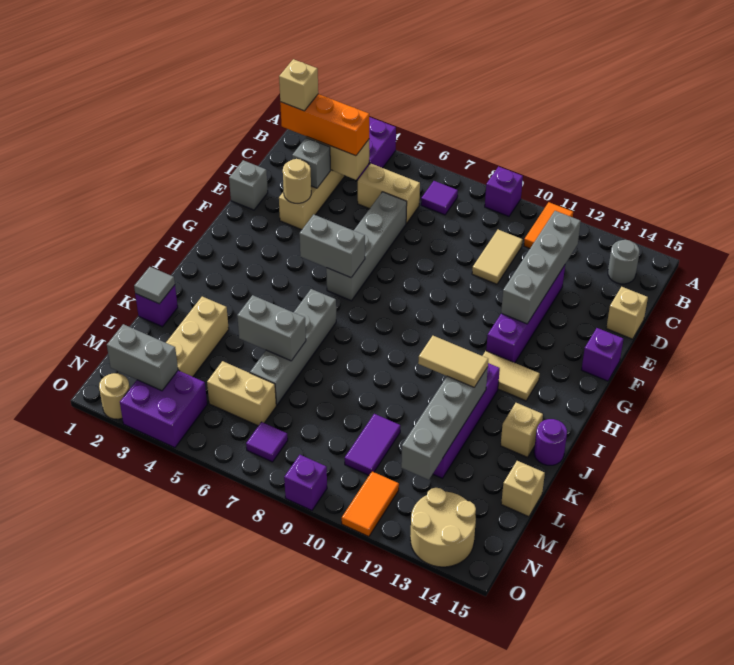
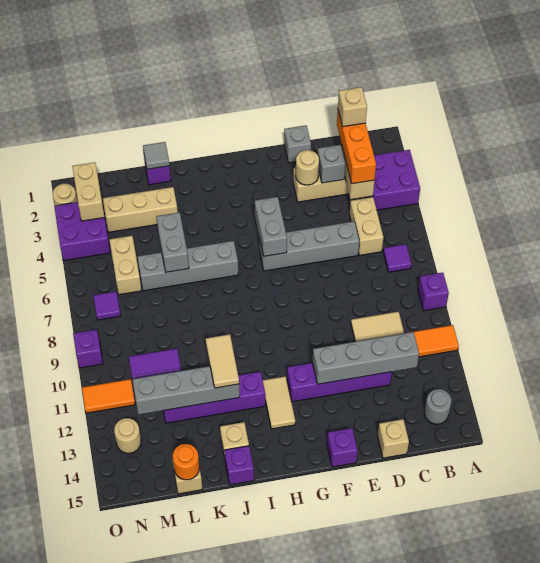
purple round brick J15 level 1 -> purple brick J15 level 1
none -> orange round brick L15 level 2
grey brick N2:N3 level 2 -> tan brick N2:N3 level 2
tan round brick N13:O14 level 1 -> tan round brick N13 level 1

